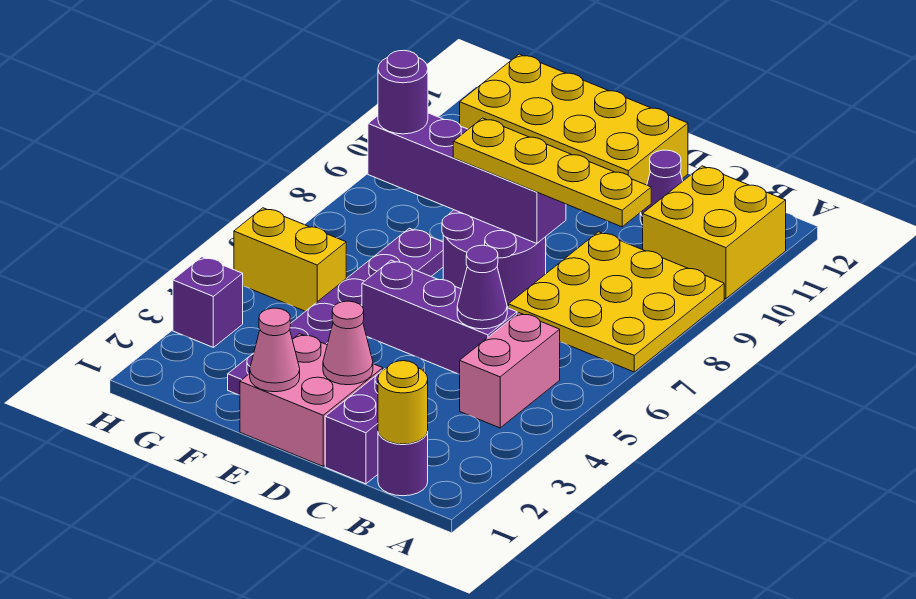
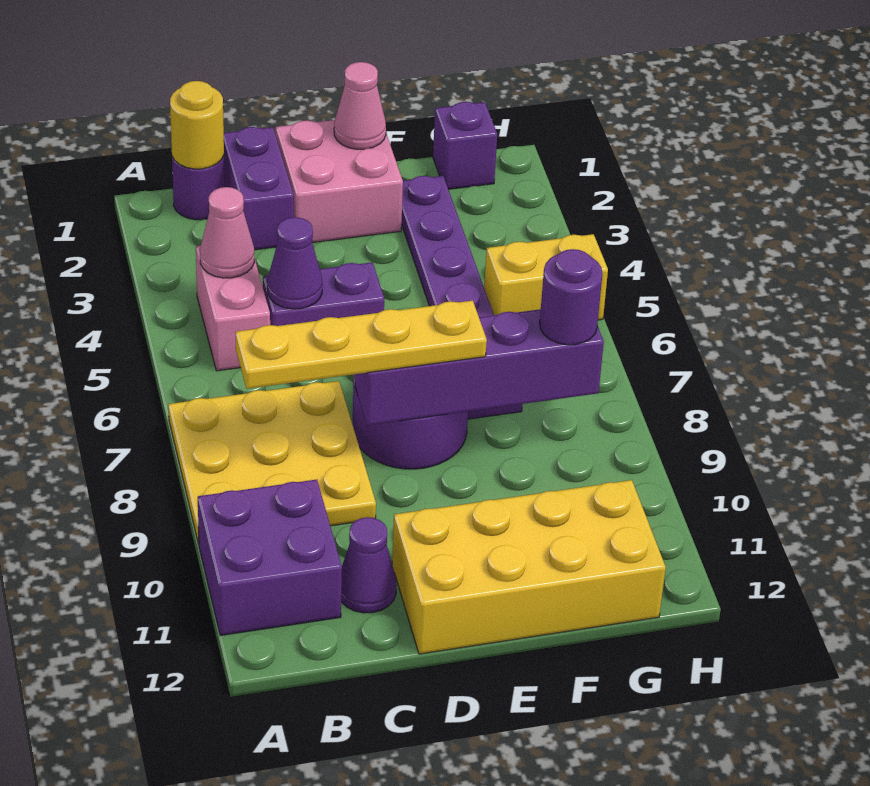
yellow brick A10:B11 level 1 -> purple brick A10:B11 level 1
purple brick C5:E5 level 1 -> purple brick C5:D5 level 1
pink cone D2 level 2 -> pink cone B4 level 2
purple brick H3 level 1 -> purple brick G1 level 1

